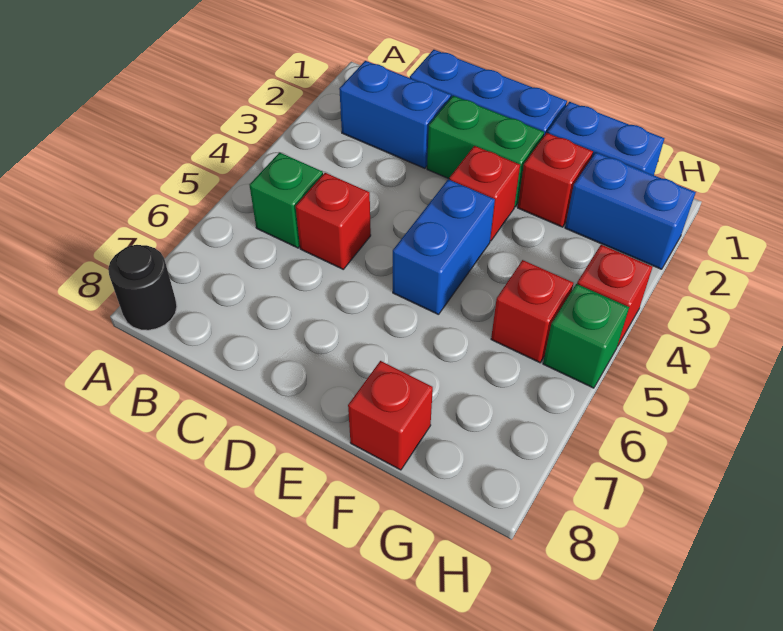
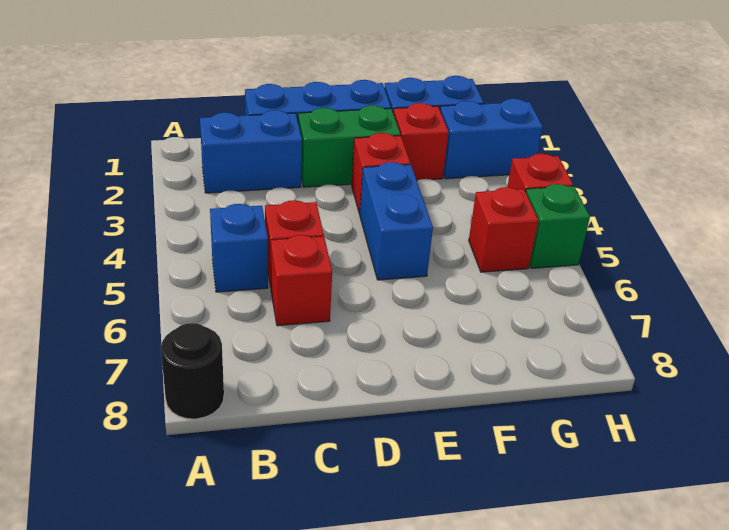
green brick B5 level 1 -> blue brick B5 level 1
red brick F8 level 1 -> red brick C6 level 1

